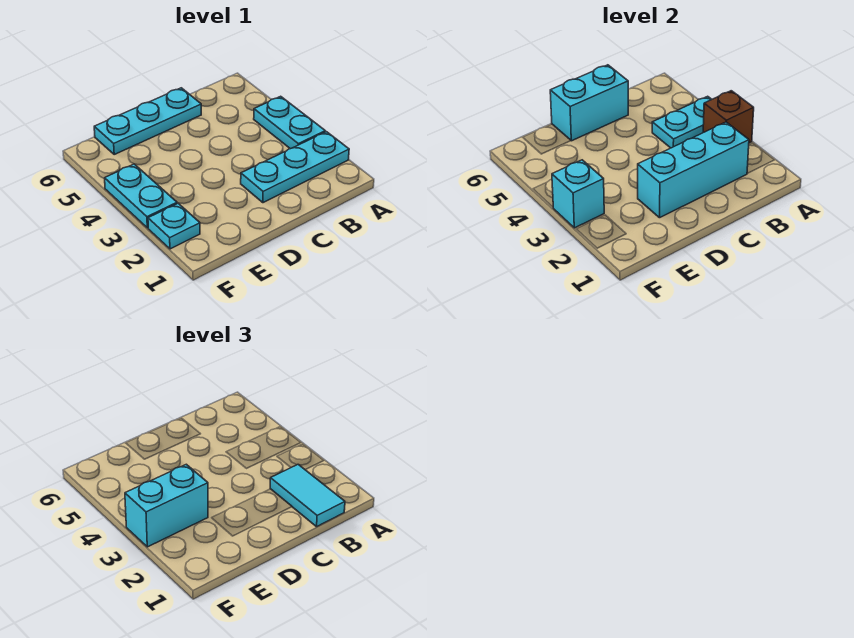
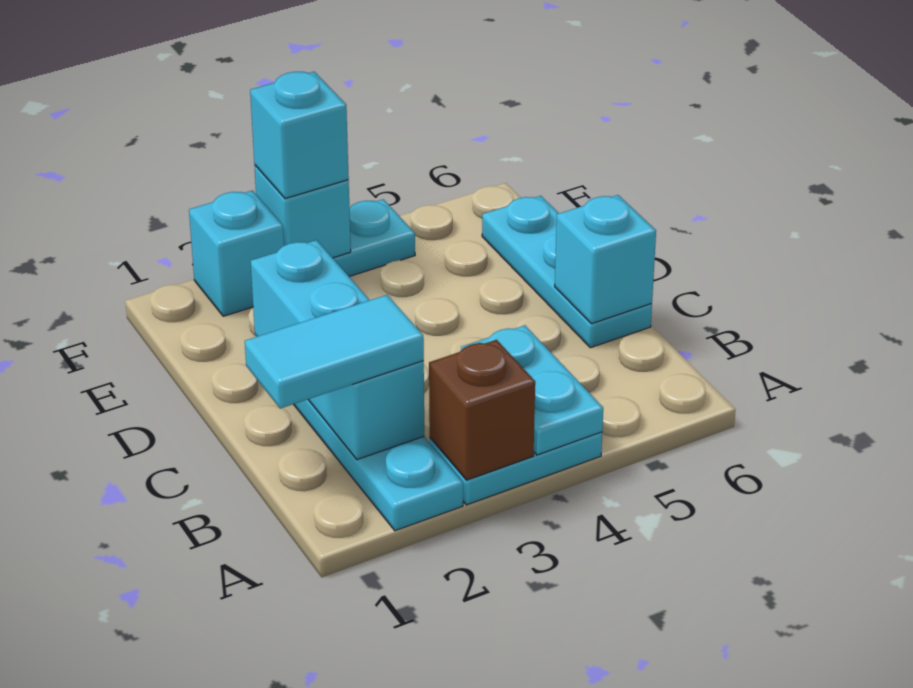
cyan brick C6:D6 level 2 -> cyan brick C6 level 2
cyan brick E3:F3 level 3 -> cyan brick F3 level 3
cyan plate F2 level 1 -> cyan brick F2 level 1

